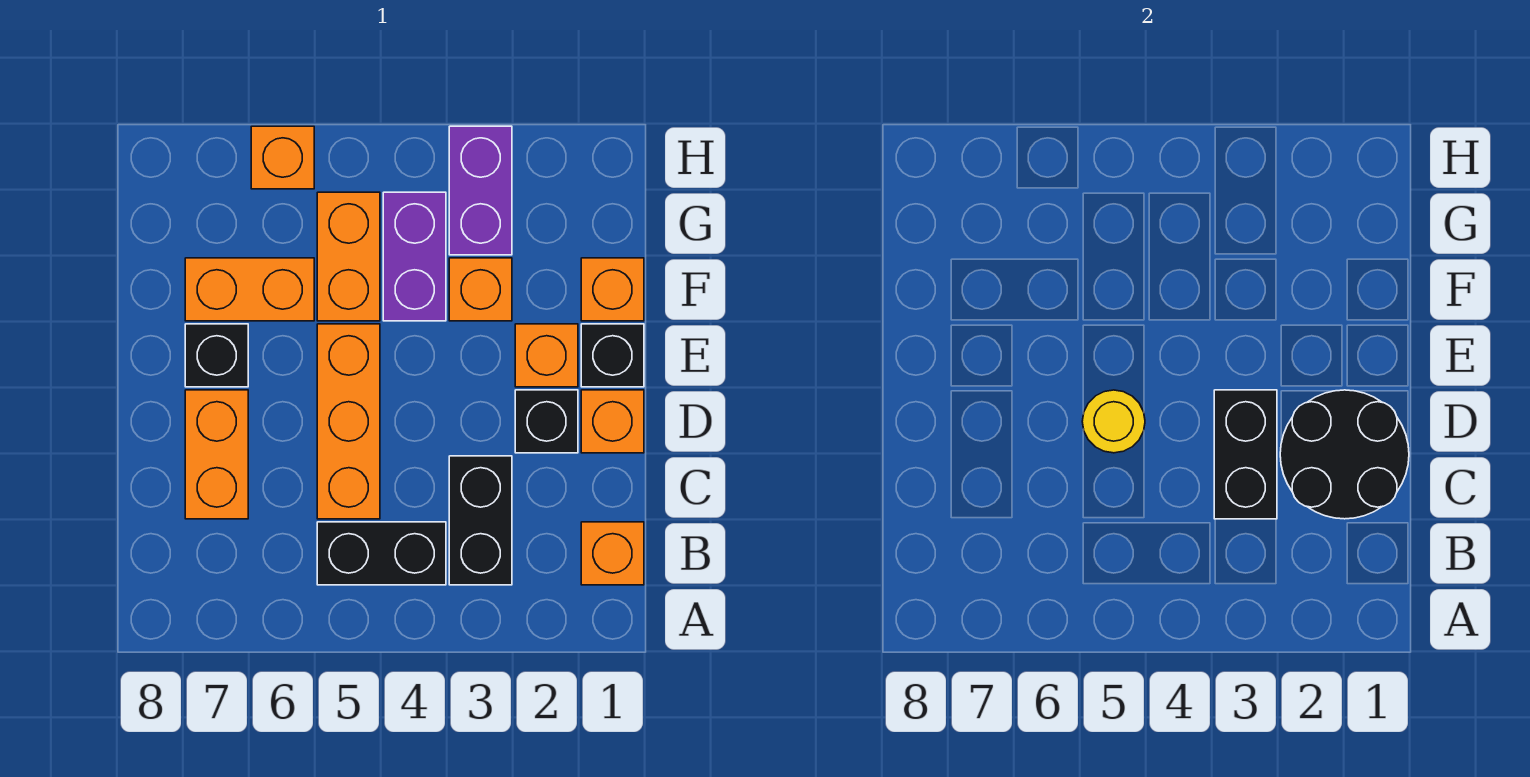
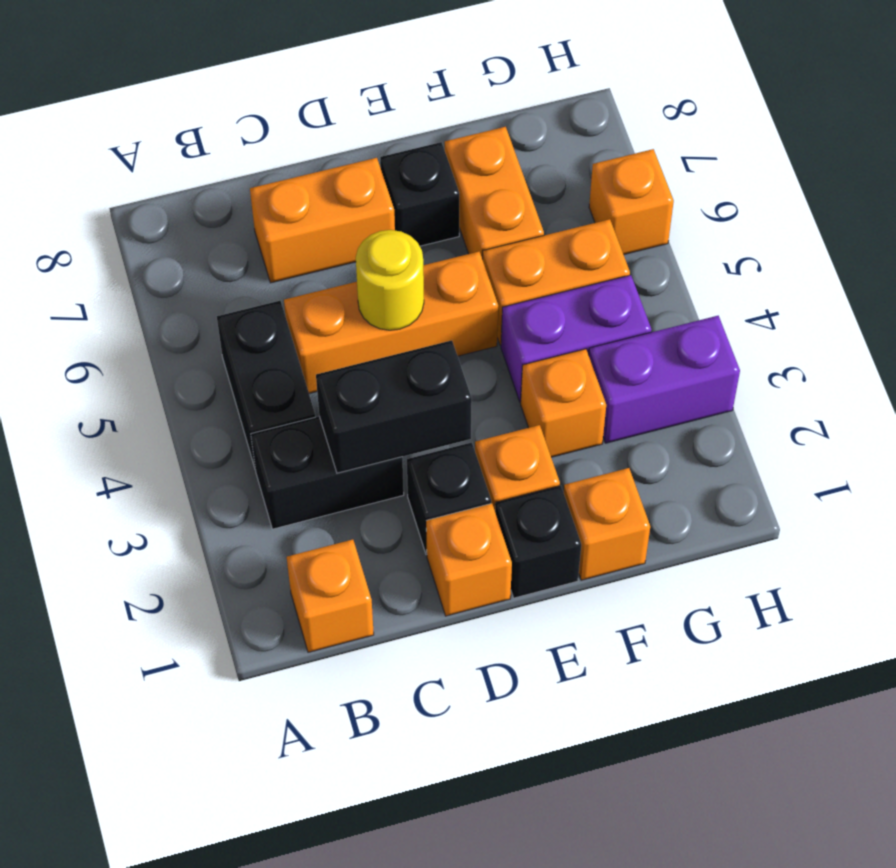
black round brick C1:D2 level 2 -> none

